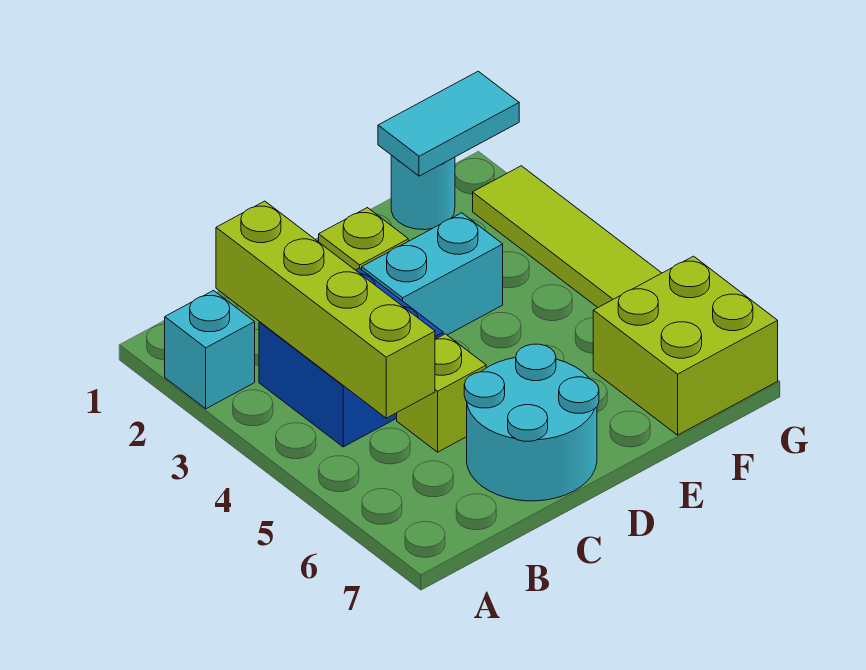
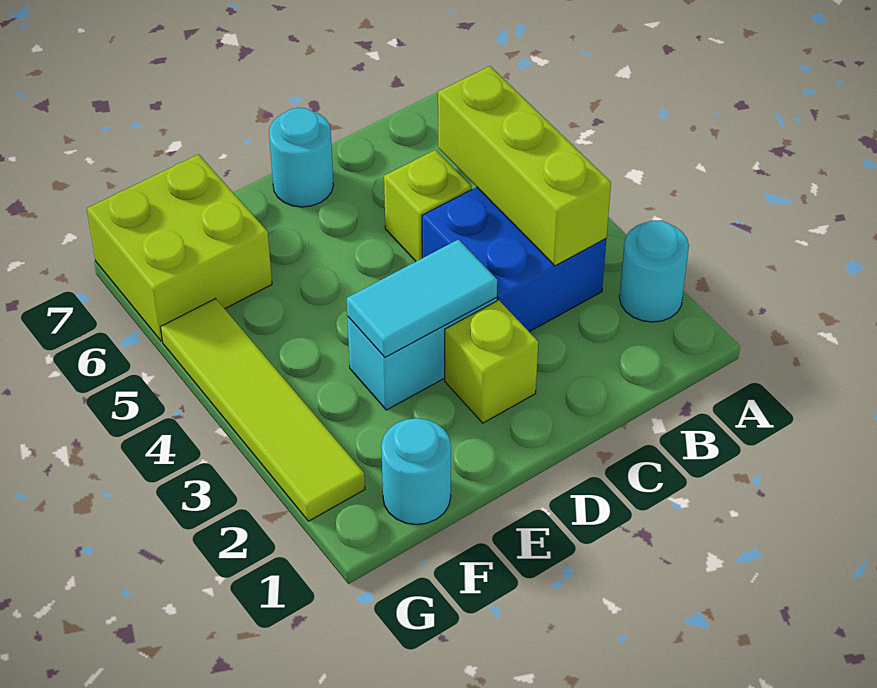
cyan brick A2 level 1 -> cyan round brick A2 level 1
lime brick B2:B5 level 2 -> lime brick B3:B5 level 2
cyan round brick C6:D7 level 1 -> cyan round brick D7 level 1
cyan tile F1:G1 level 2 -> cyan tile D3:E3 level 2

